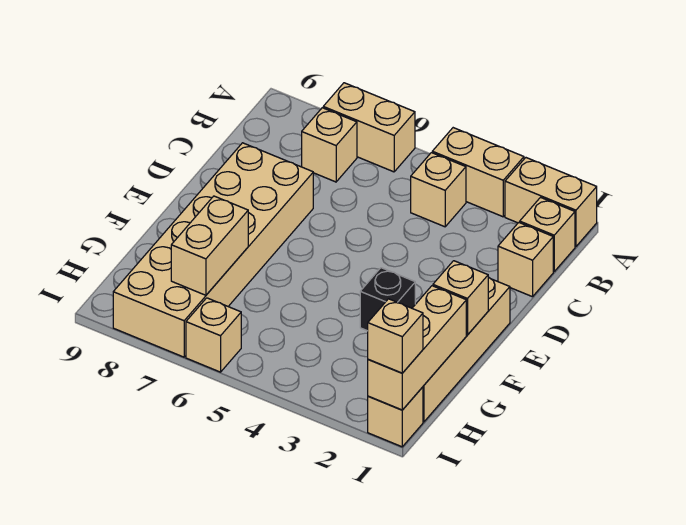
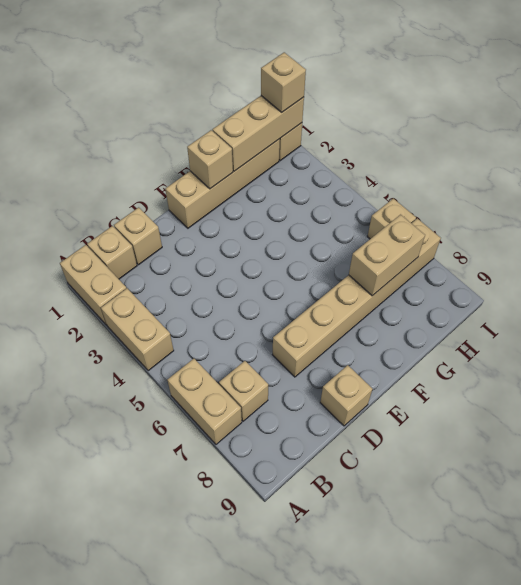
tan brick B4 level 1 -> tan brick D9 level 1
tan brick D7:I8 level 1 -> tan brick D7:I7 level 1
black brick F3 level 1 -> none

